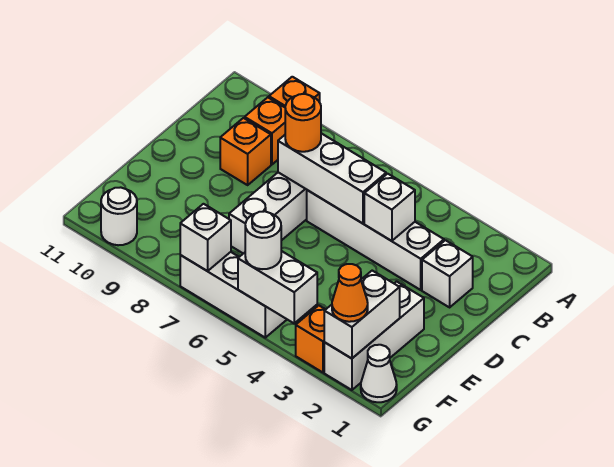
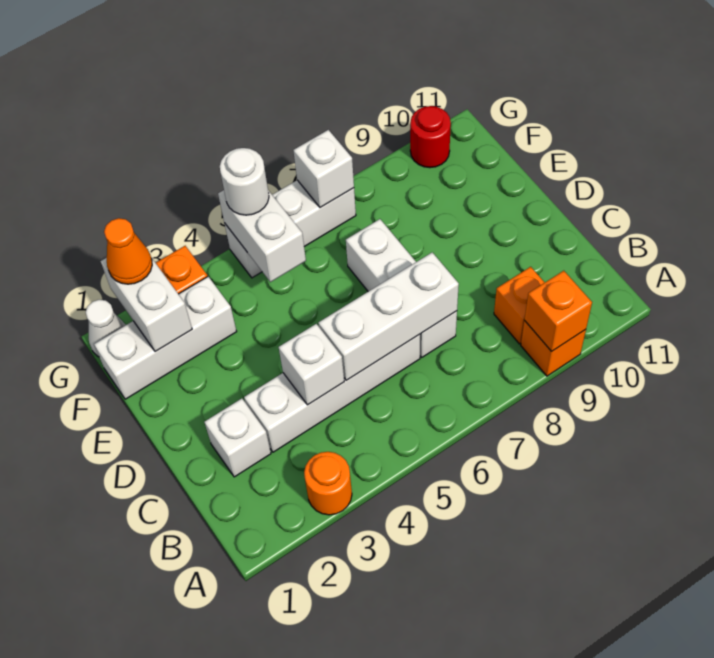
orange round brick C7 level 3 -> orange round brick A3 level 1
orange brick C9 level 1 -> orange brick A9 level 2
white brick E2:G2 level 1 -> white brick F1:F3 level 1
white brick G4:G5 level 2 -> white brick F5:G5 level 2
white round brick G10 level 1 -> red round brick G10 level 1

